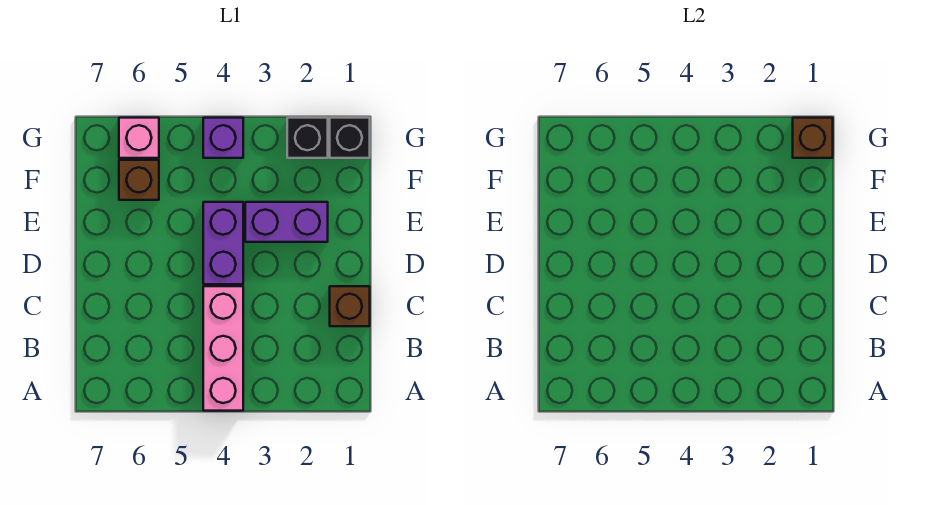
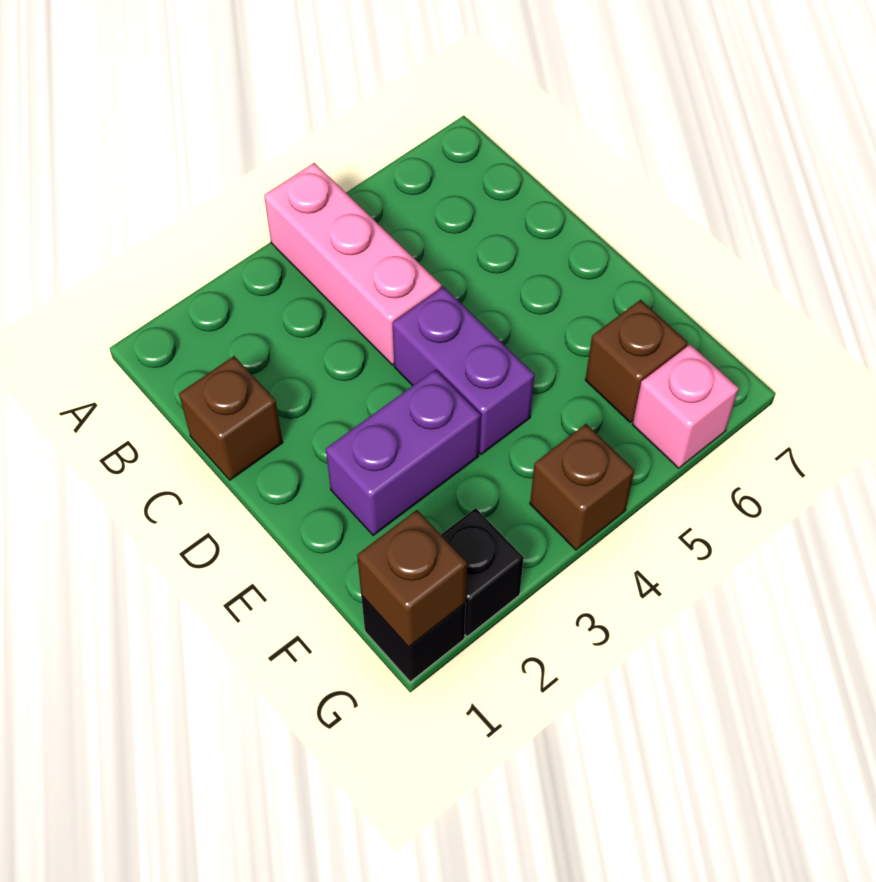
purple brick G4 level 1 -> brown brick G4 level 1

